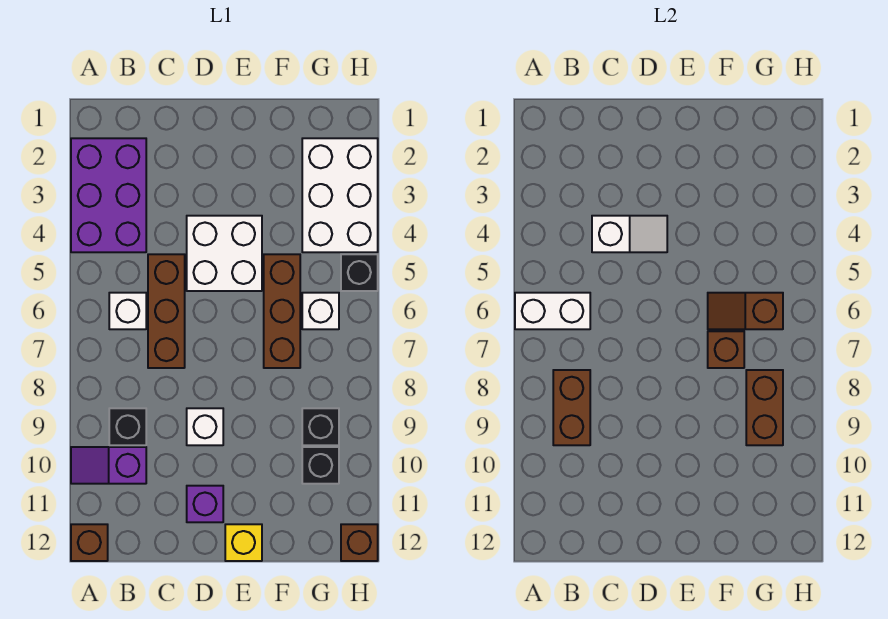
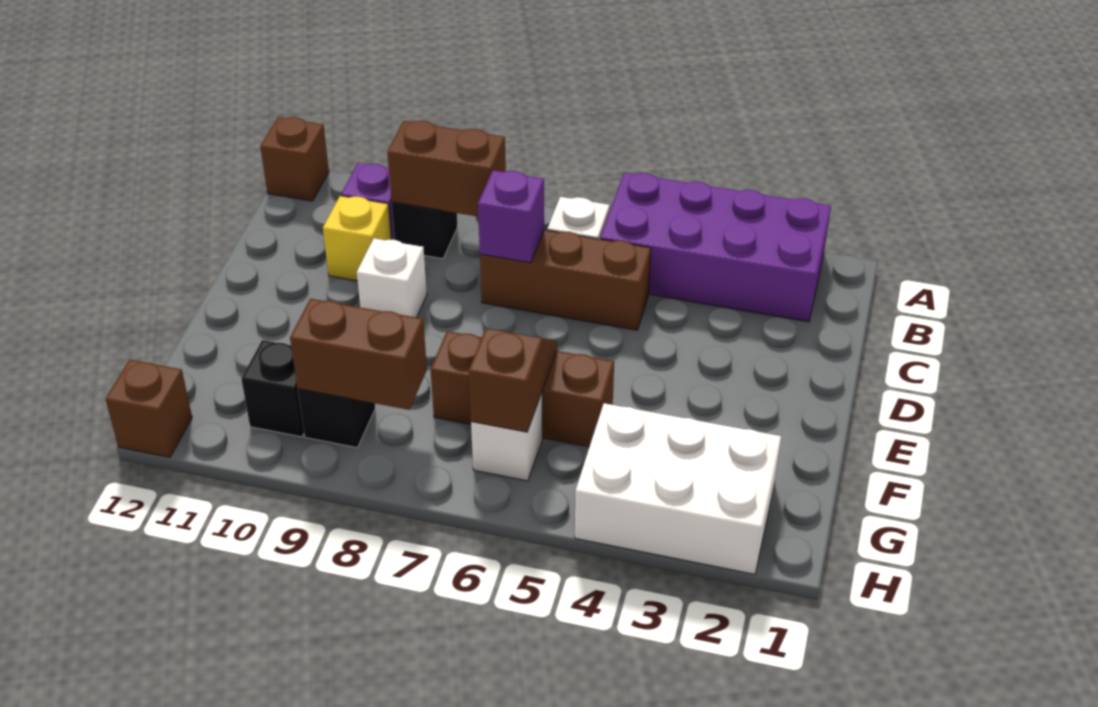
purple brick A2:B4 level 1 -> purple brick A2:B5 level 1
white brick A6:B6 level 2 -> none
white slope C4:D4 level 2 top C -> none
white brick D4:E5 level 1 -> none
purple brick D11 level 1 -> purple brick C7 level 2
yellow brick E12 level 1 -> yellow brick C10 level 1
brown brick F7 level 2 -> none
black brick H5 level 1 -> none

